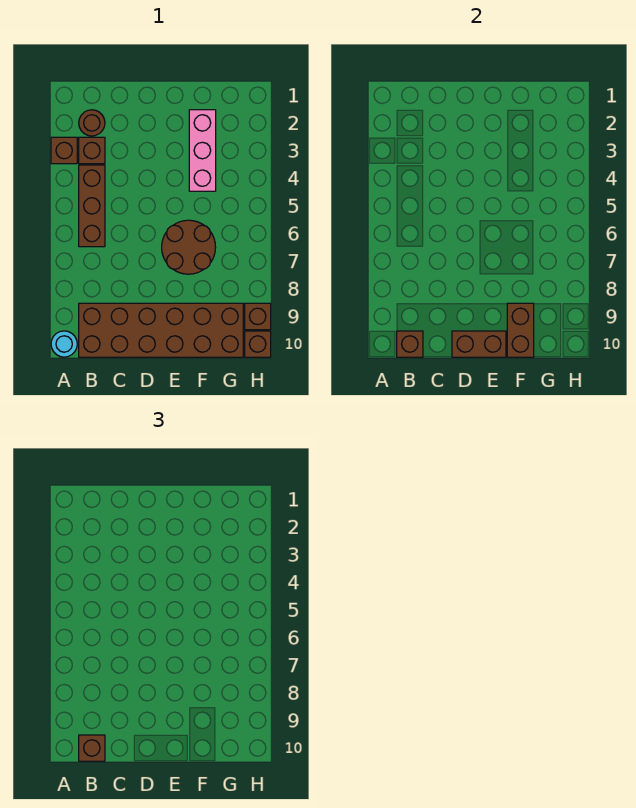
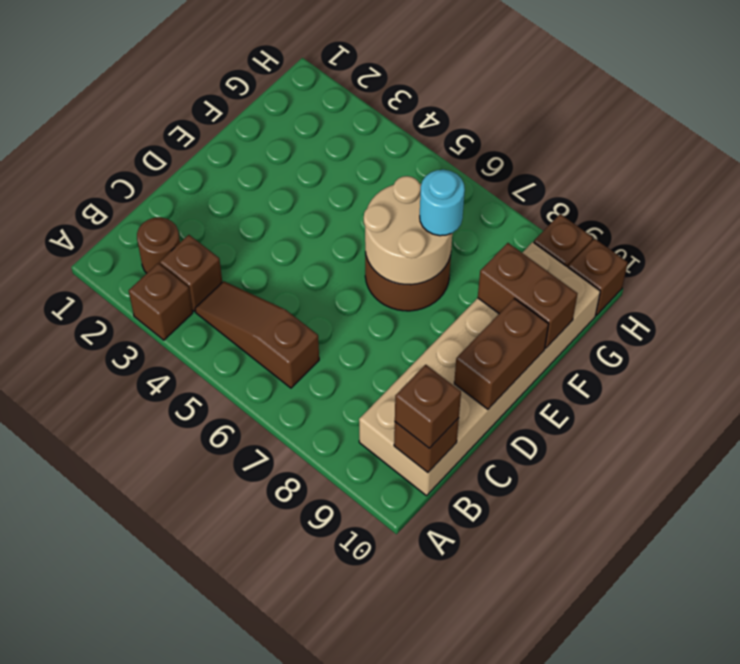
cyan round brick A10 level 1 -> cyan round brick F7 level 3
brown brick B4:B6 level 1 -> brown slope B4:B6 level 1 top 6
brown brick B9:G10 level 1 -> tan brick B9:G10 level 1
none -> tan round brick E6:F7 level 2
pink brick F2:F4 level 1 -> none

